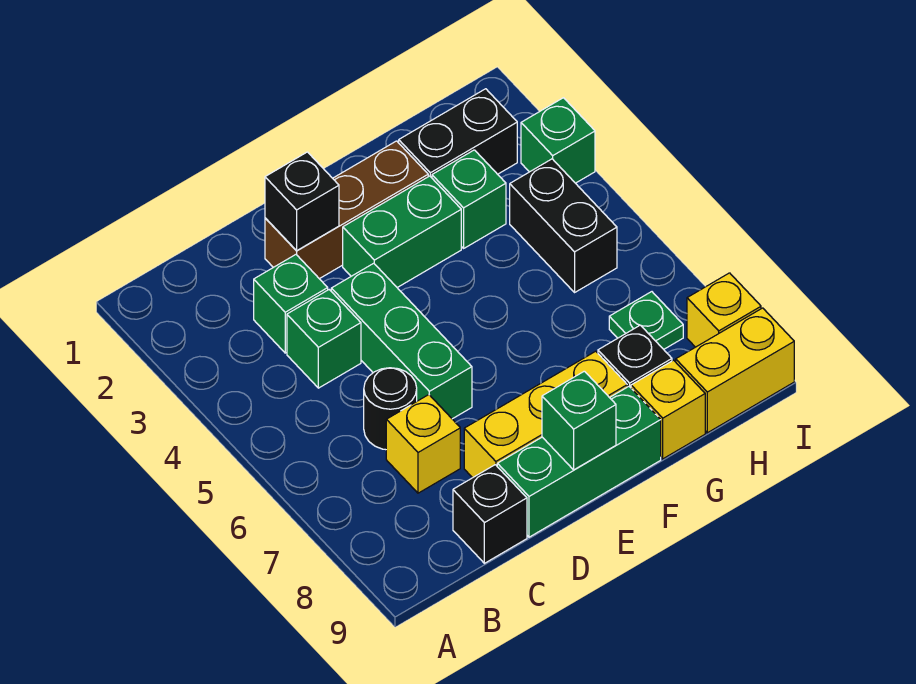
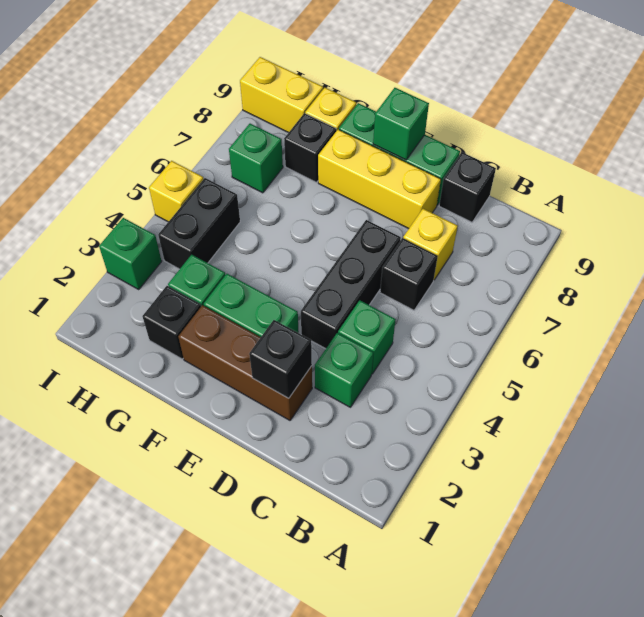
black round brick C6 level 1 -> black brick C6 level 1
green brick D4:D6 level 1 -> black brick D4:D6 level 1
black brick G2:H2 level 1 -> black brick G2 level 1
green plate H7 level 1 -> green brick H7 level 1
yellow brick I8 level 1 -> yellow brick I5 level 1

